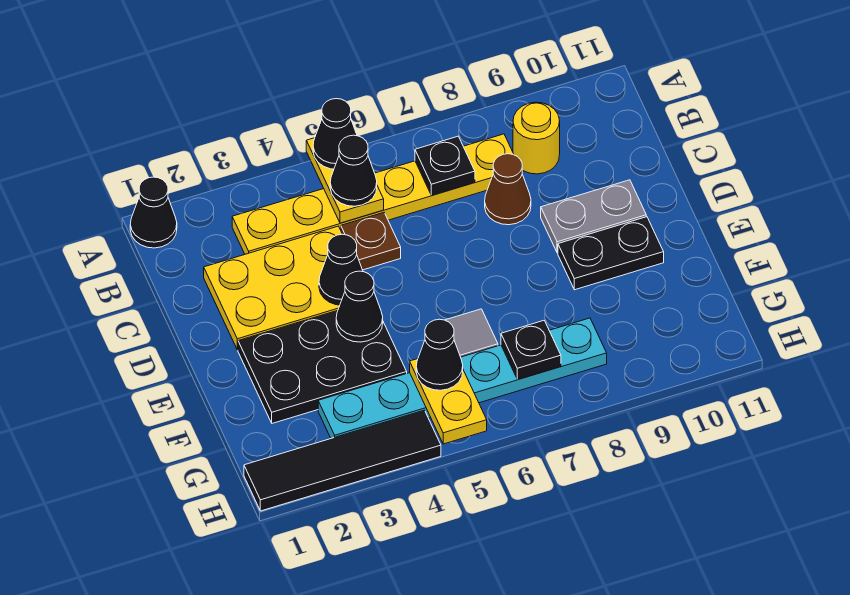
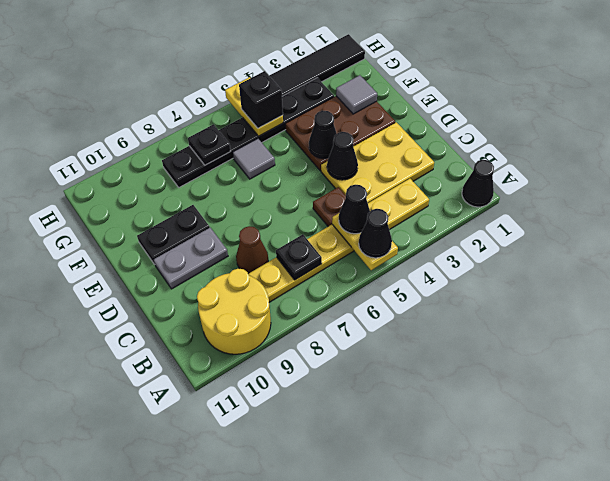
yellow round brick B9 level 1 -> yellow round brick A9:B10 level 1
black plate E2:F4 level 1 -> brown plate E2:F4 level 1
none -> grey tile F2 level 2
cyan plate G3:G8 level 1 -> black plate G3:G8 level 1
black cone G5 level 3 -> black brick G5 level 3

